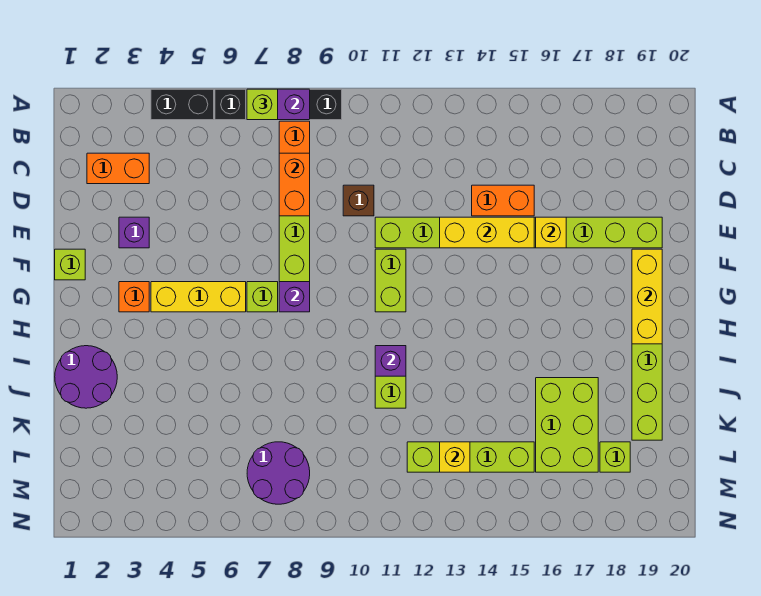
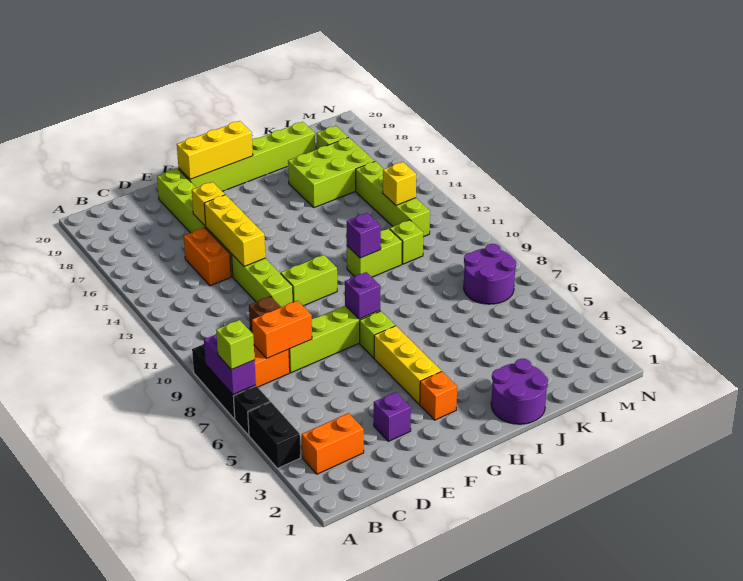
orange brick C2:C3 level 1 -> orange brick B3:C3 level 1
lime brick F1 level 1 -> lime brick K11 level 1

